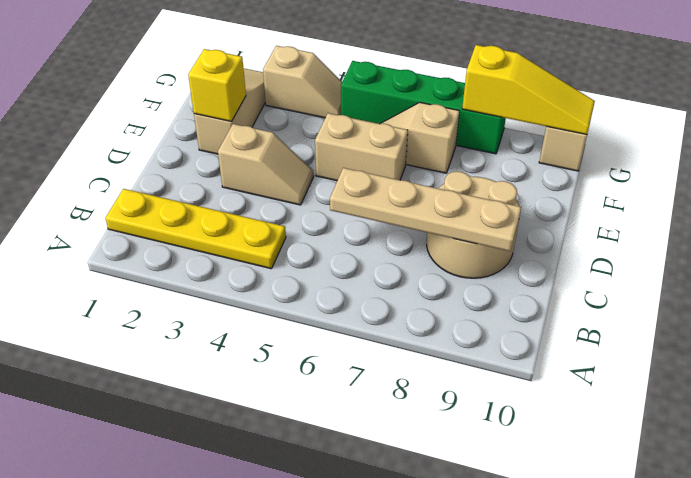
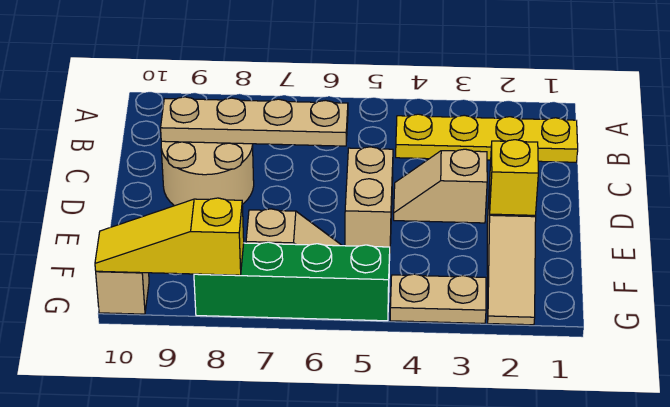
tan brick E5:E6 level 1 -> tan brick D5:E5 level 1
tan slope G3:G4 level 1 top 3 -> tan plate G3:G4 level 1

